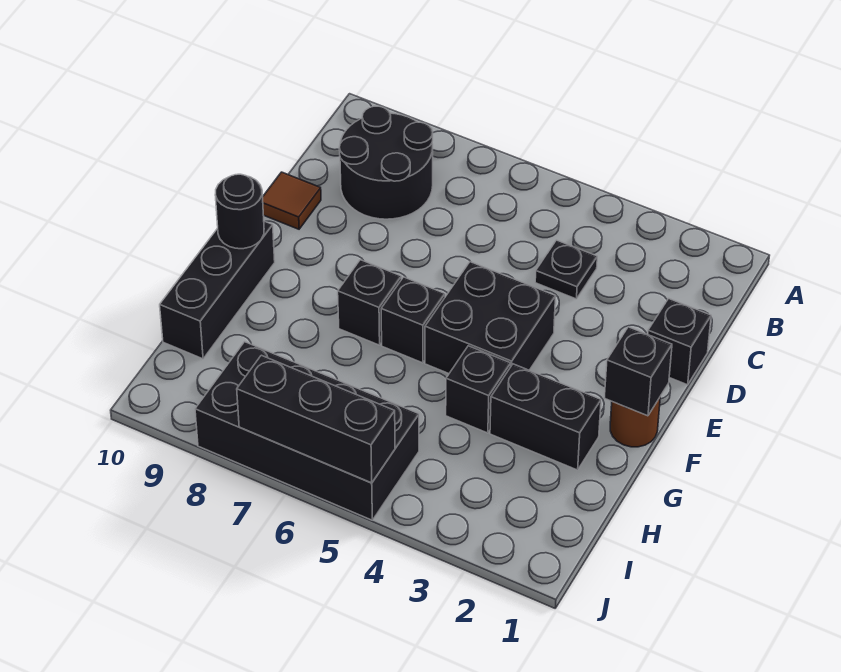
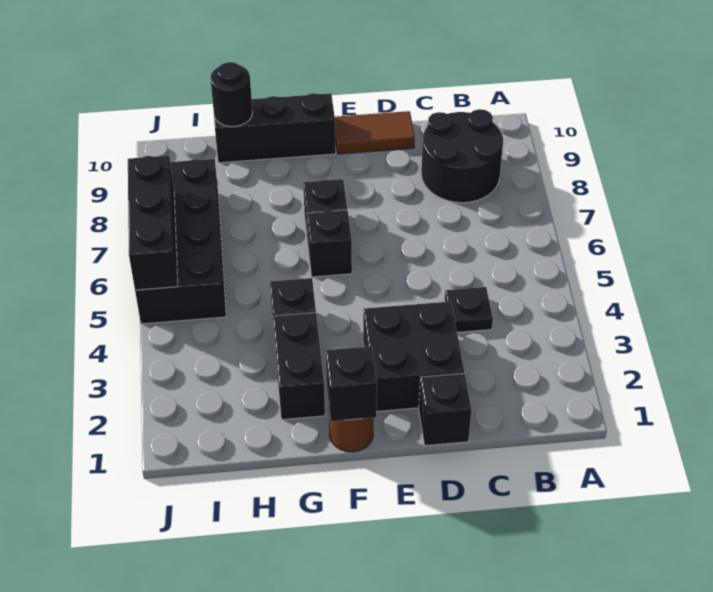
brown tile D10 level 1 -> brown tile D10:E10 level 1
black brick E4:F5 level 1 -> black brick D2:E3 level 1
black round brick F10 level 2 -> black round brick H10 level 2

